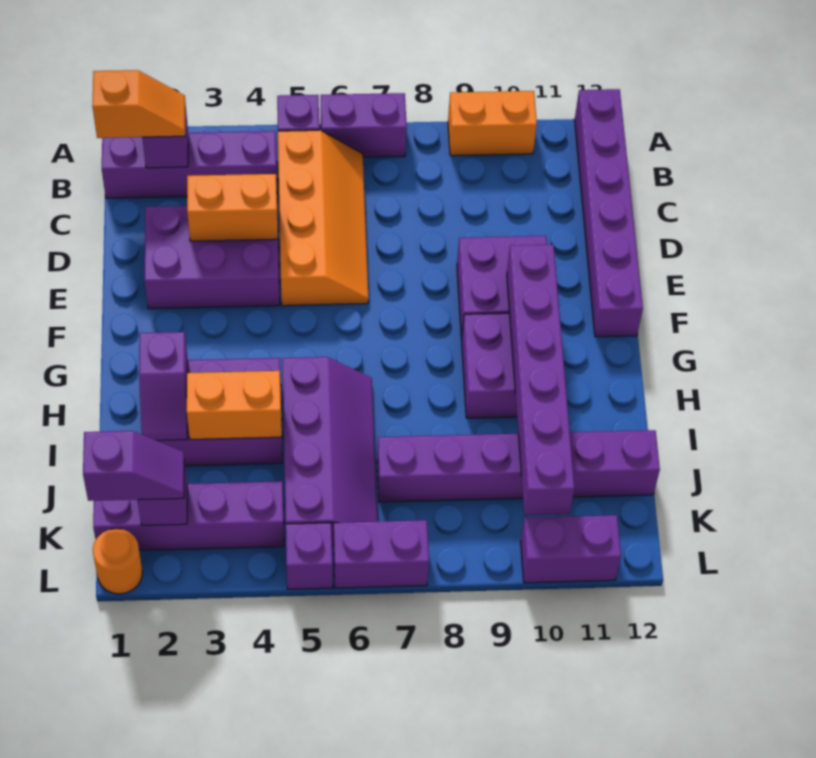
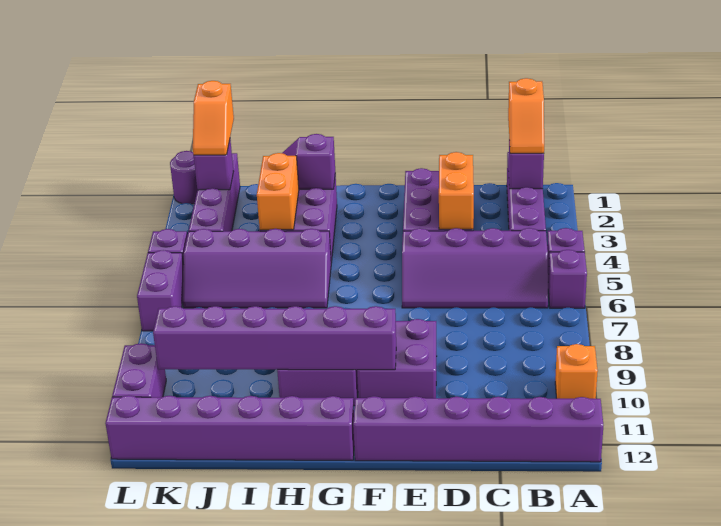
purple brick A6:A7 level 1 -> purple brick A6 level 1
orange brick A9:A10 level 1 -> orange brick A10 level 1
orange slope B5:E6 level 1 top 5 -> purple slope B5:E6 level 1 top 5
purple brick J7:J12 level 1 -> purple brick G12:L12 level 1
purple slope K1:K2 level 3 top 1 -> orange slope K1:K2 level 3 top 1
orange round brick L1 level 1 -> purple round brick L1 level 1

